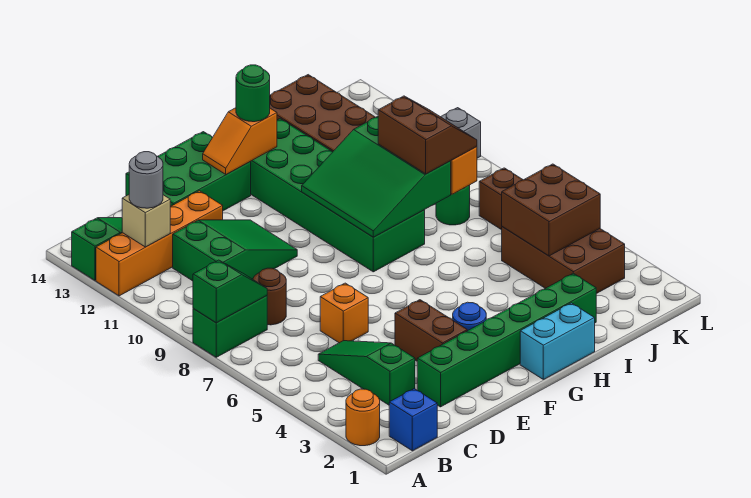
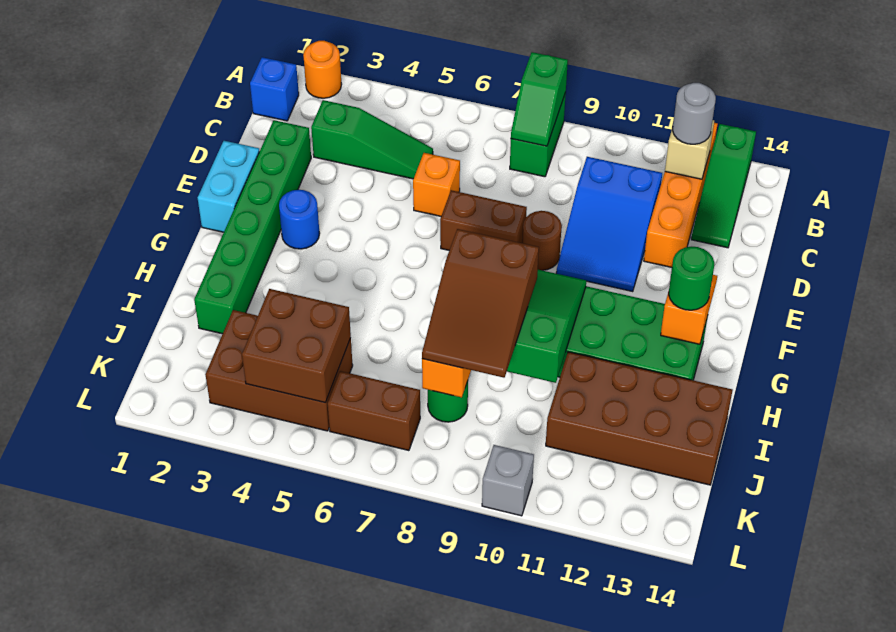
brown round brick C8 level 1 -> brown round brick E9 level 1
green slope C10:E11 level 1 top C -> blue slope C10:E11 level 1 top C
green brick D13:F14 level 1 -> none
brown brick E3:E4 level 1 -> brown brick E7:E8 level 1
cyan brick G1:H1 level 1 -> cyan brick E1:F1 level 1
brown slope I8:J9 level 3 top I -> brown slope H8:J9 level 3 top H

